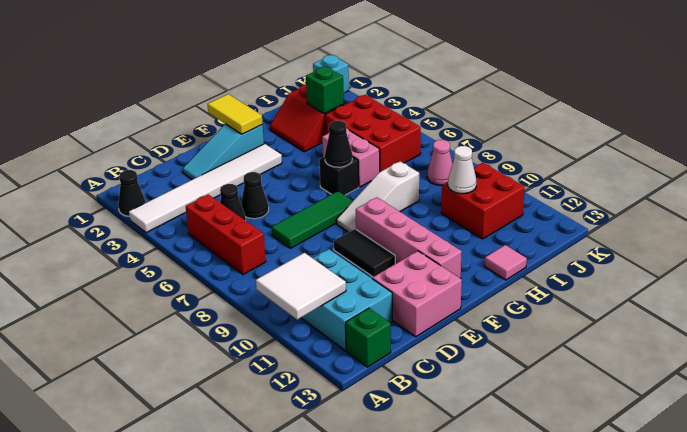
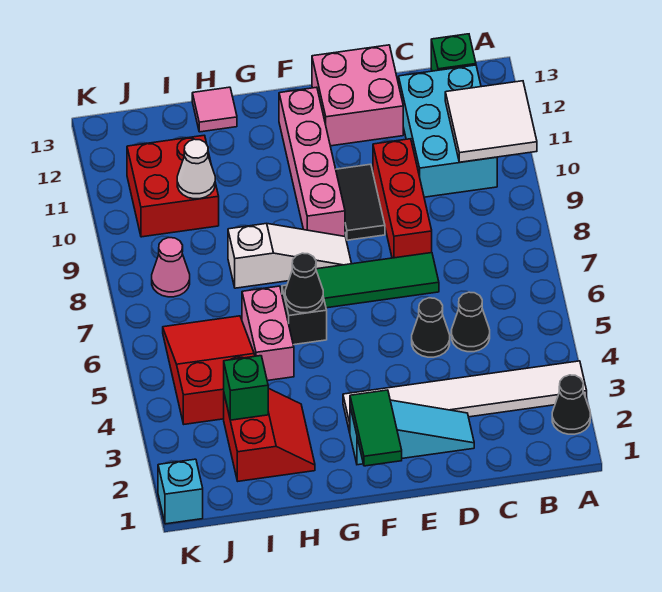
red brick B5:B7 level 1 -> red brick D8:D10 level 1
yellow tile F1:F2 level 2 -> green tile F1:F2 level 2
red brick I4:J6 level 1 -> red slope I4:J6 level 1 top 4

